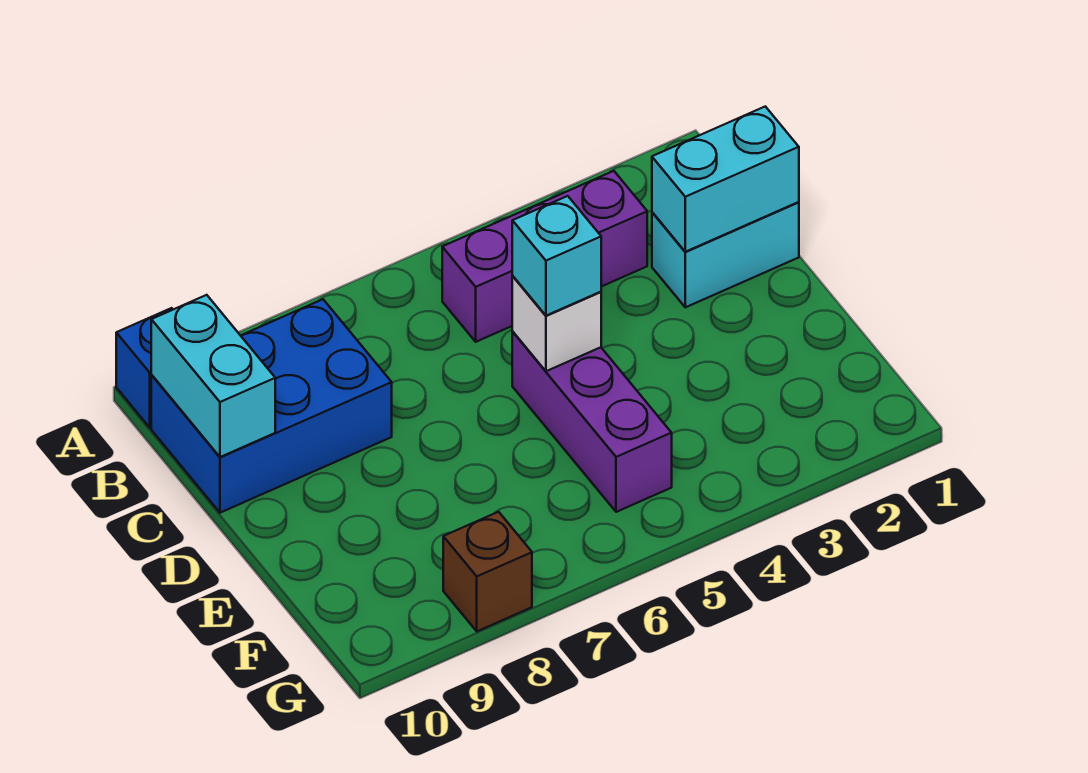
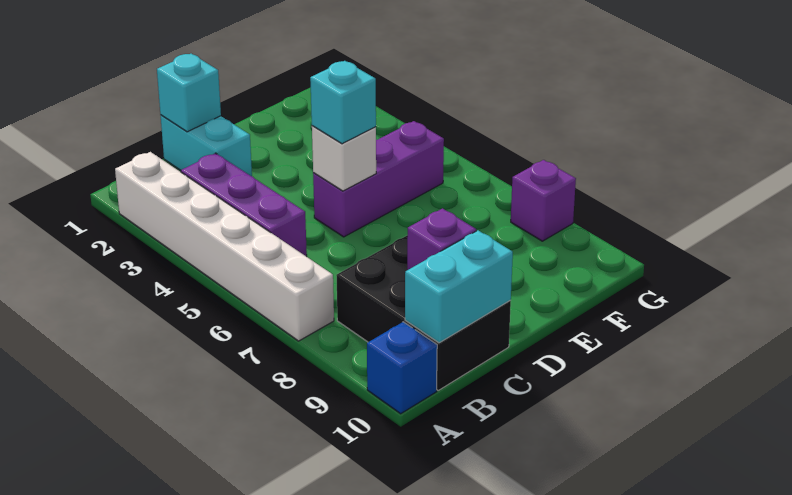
none -> white brick A2:A7 level 1
blue brick B8:C10 level 1 -> black brick B8:C10 level 1
cyan brick C1:C2 level 2 -> cyan brick C1 level 2
none -> purple brick C9 level 2
brown brick G8 level 1 -> purple brick G8 level 1

